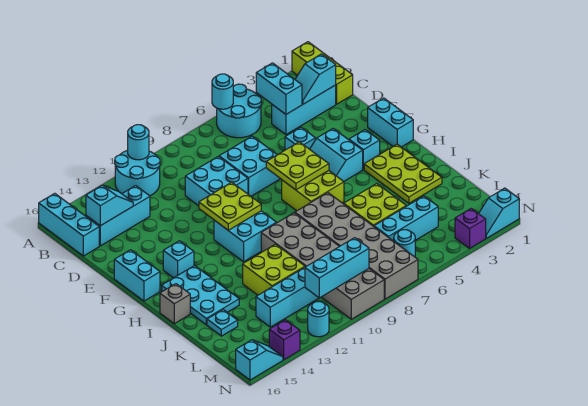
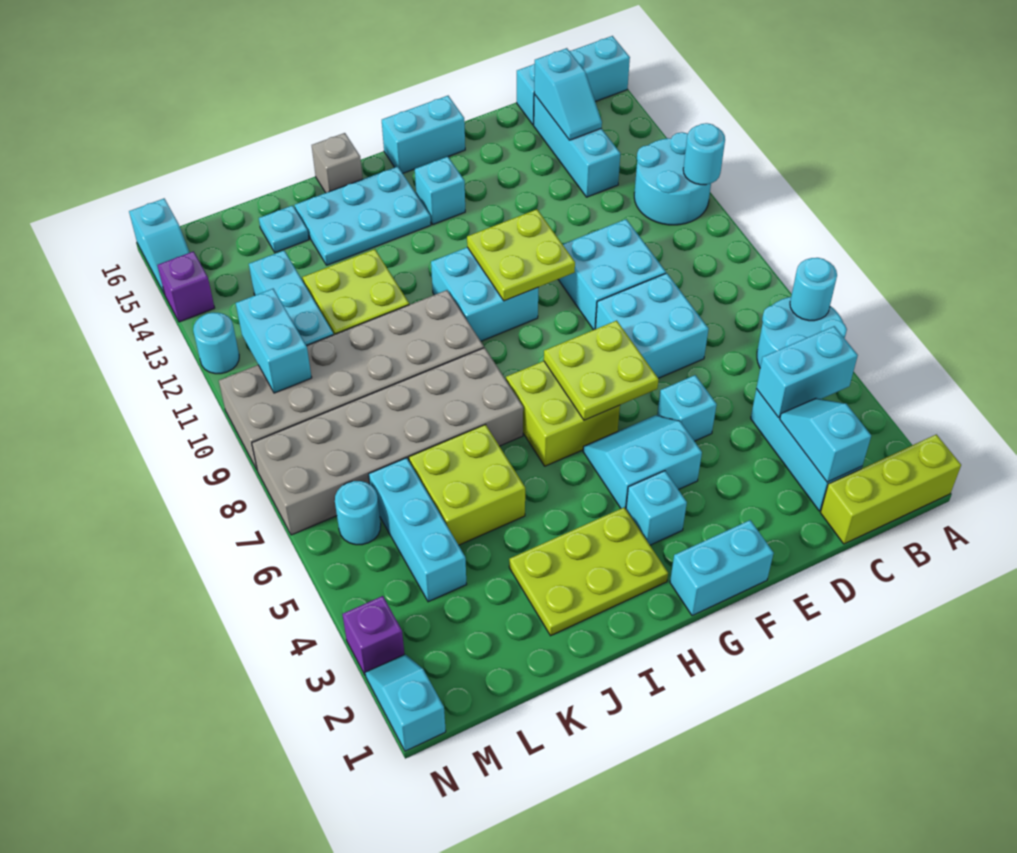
cyan brick M9:M11 level 2 -> cyan brick M10:M11 level 2

